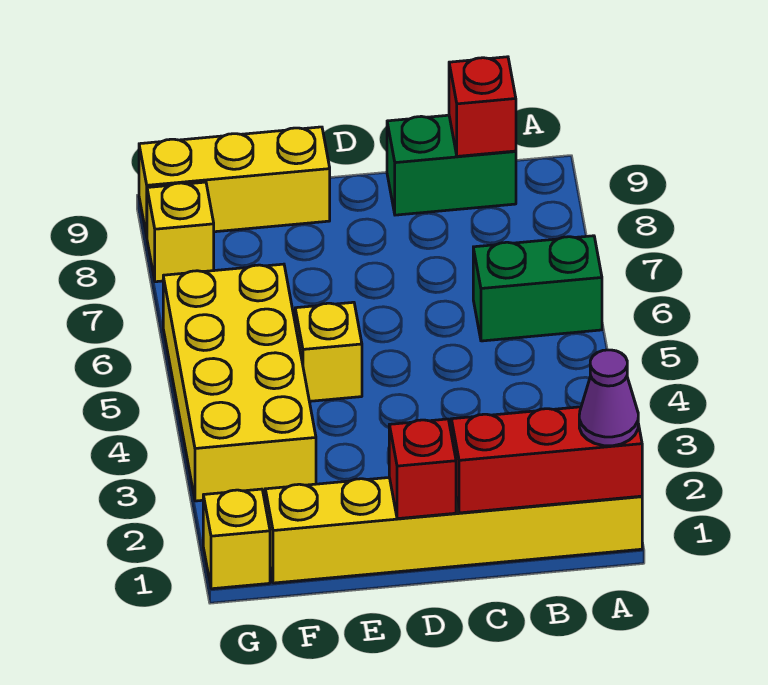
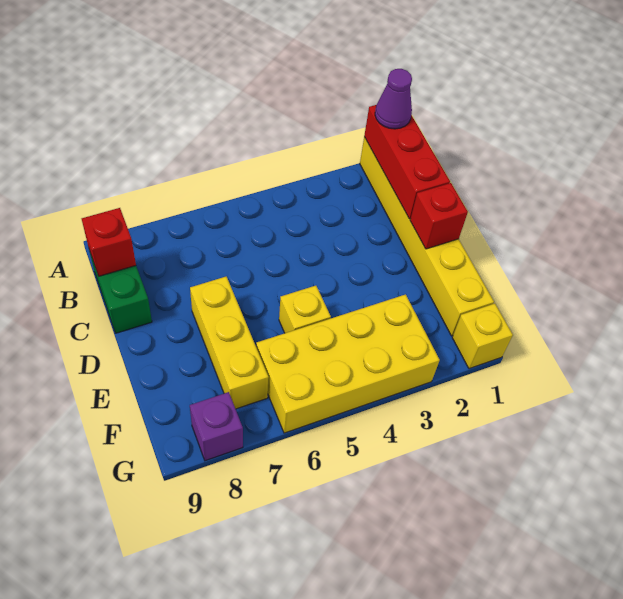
green brick A6:B6 level 1 -> none
yellow brick E9:G9 level 1 -> yellow brick D7:F7 level 1
yellow brick G8 level 1 -> purple brick G8 level 1

